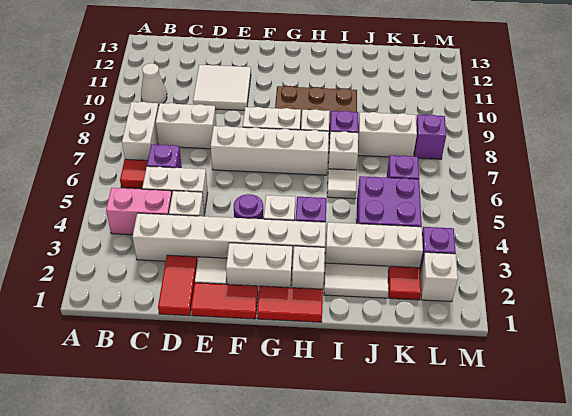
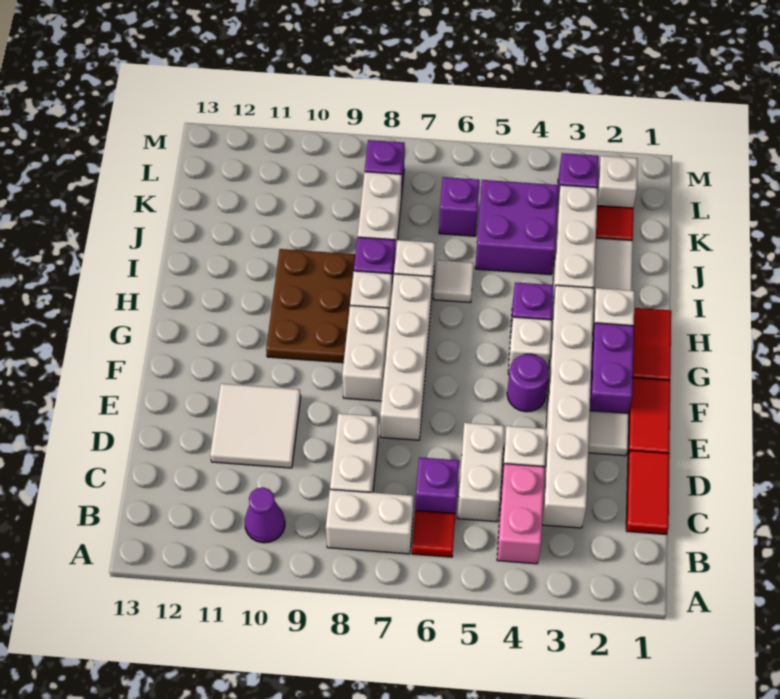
white cone B10 level 1 -> purple cone B10 level 1
red tile D1:D2 level 1 -> red tile C1:D1 level 1
white brick F2:G2 level 1 -> purple brick F2:G2 level 1

